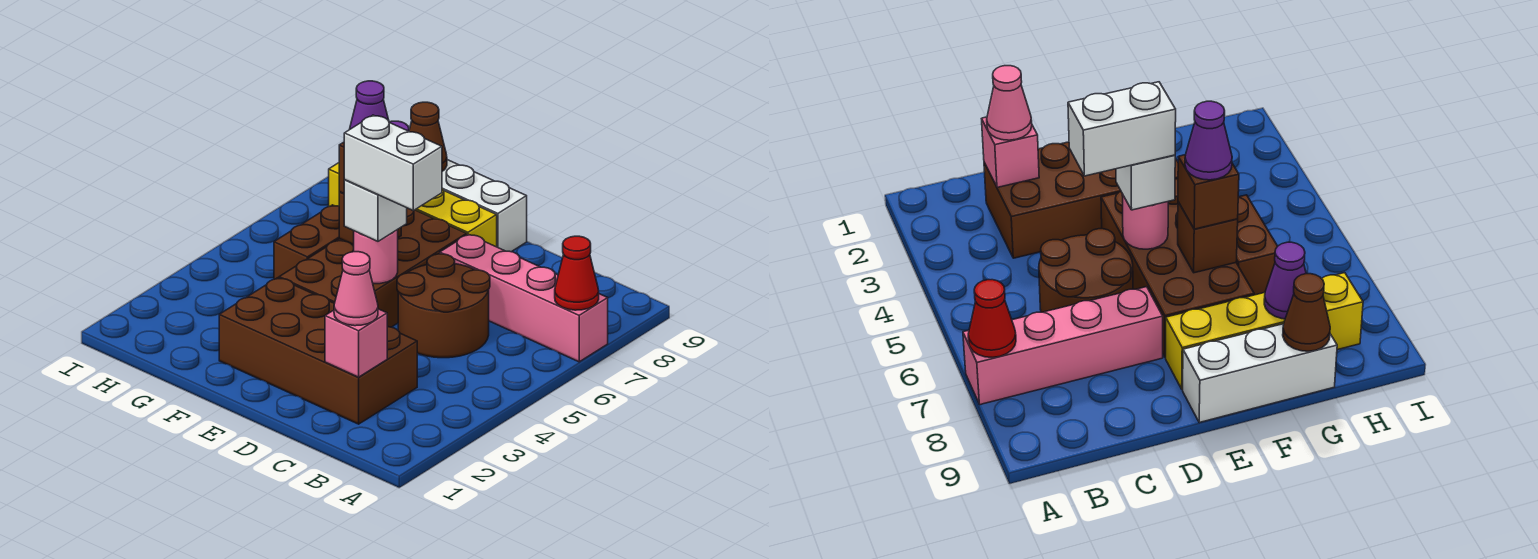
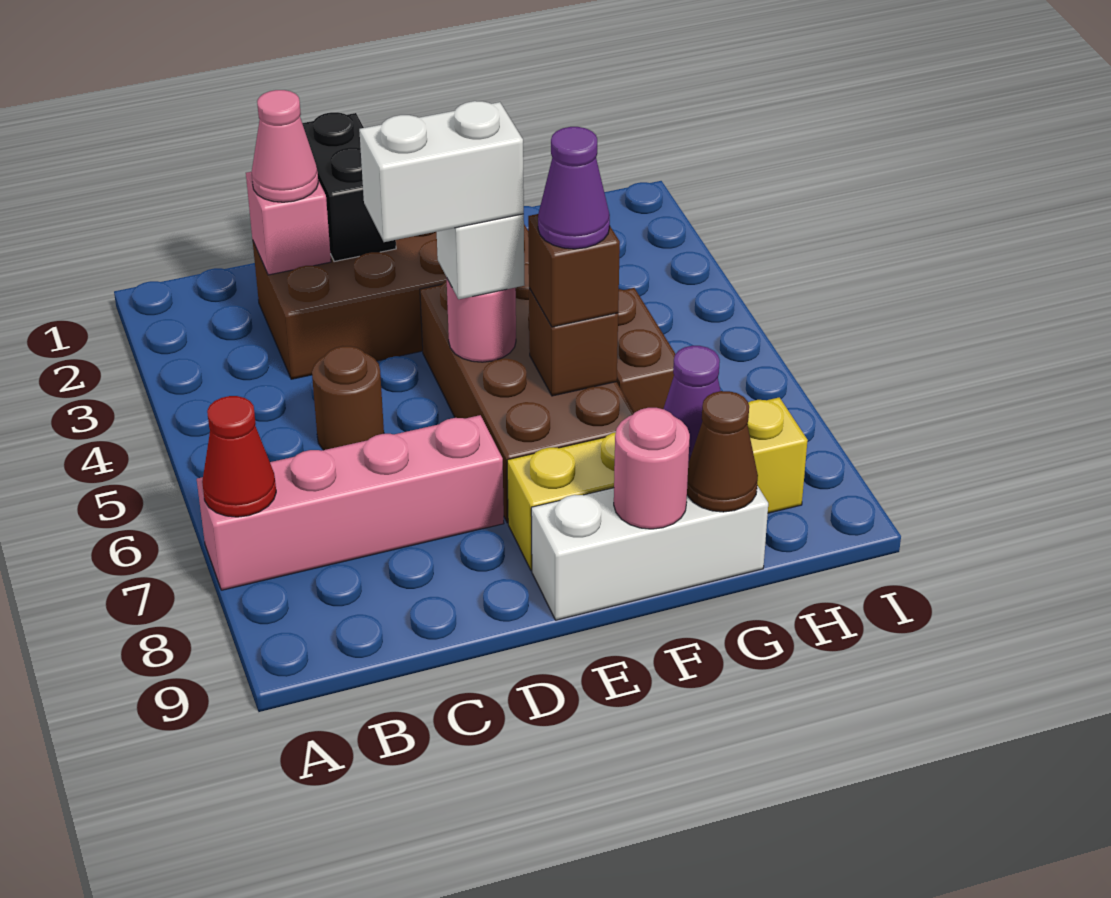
brown round brick C5:D6 level 1 -> brown round brick C5 level 1
none -> black brick D1:D2 level 2
none -> pink round brick F9 level 2

